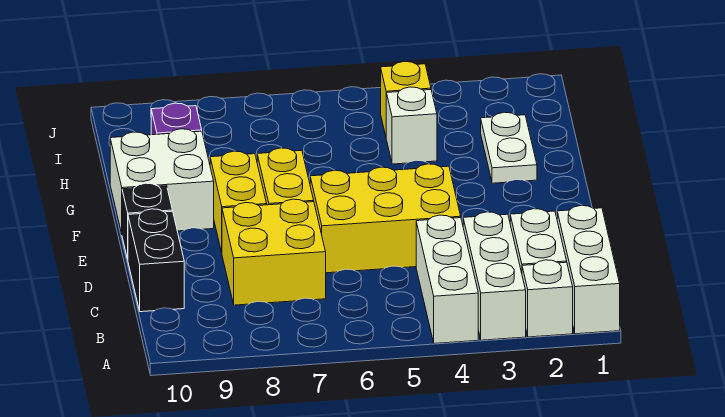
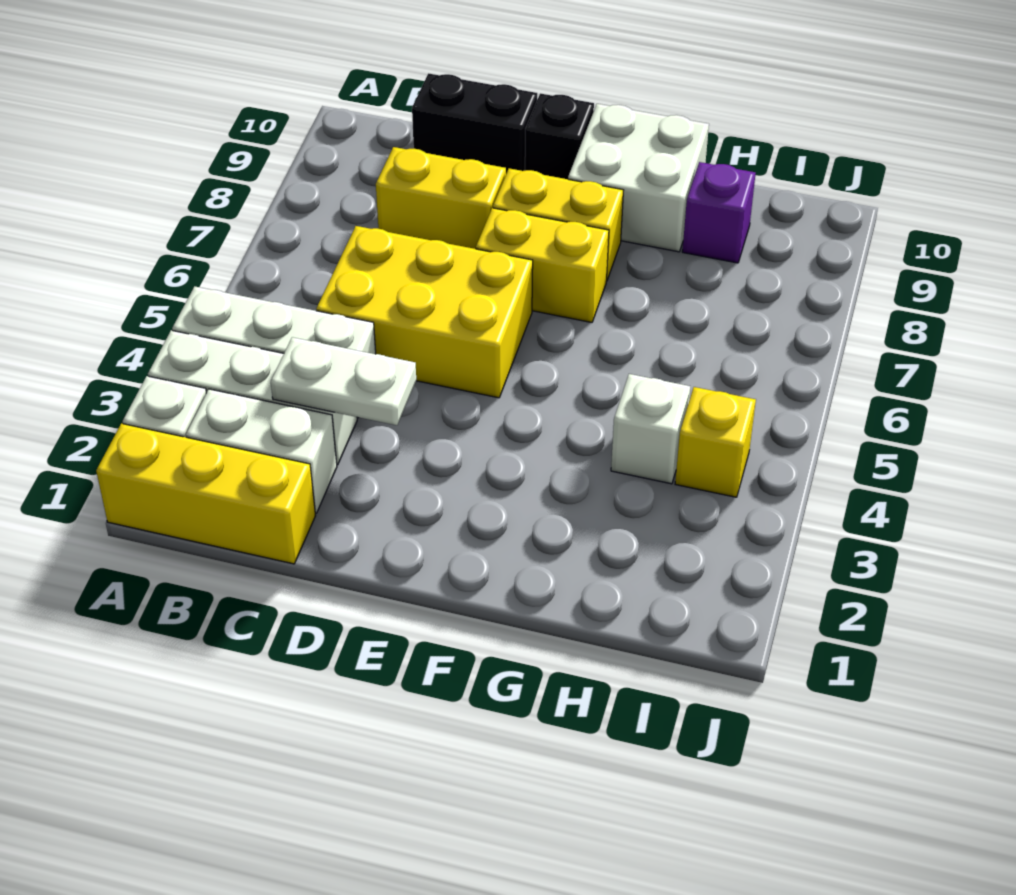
white brick A1:C1 level 1 -> yellow brick A1:C1 level 1
yellow brick C7:D8 level 1 -> yellow brick C8:D8 level 1
yellow brick D4:E6 level 1 -> yellow brick C5:E6 level 1
white plate G2:H2 level 1 -> white plate C3:D3 level 2

